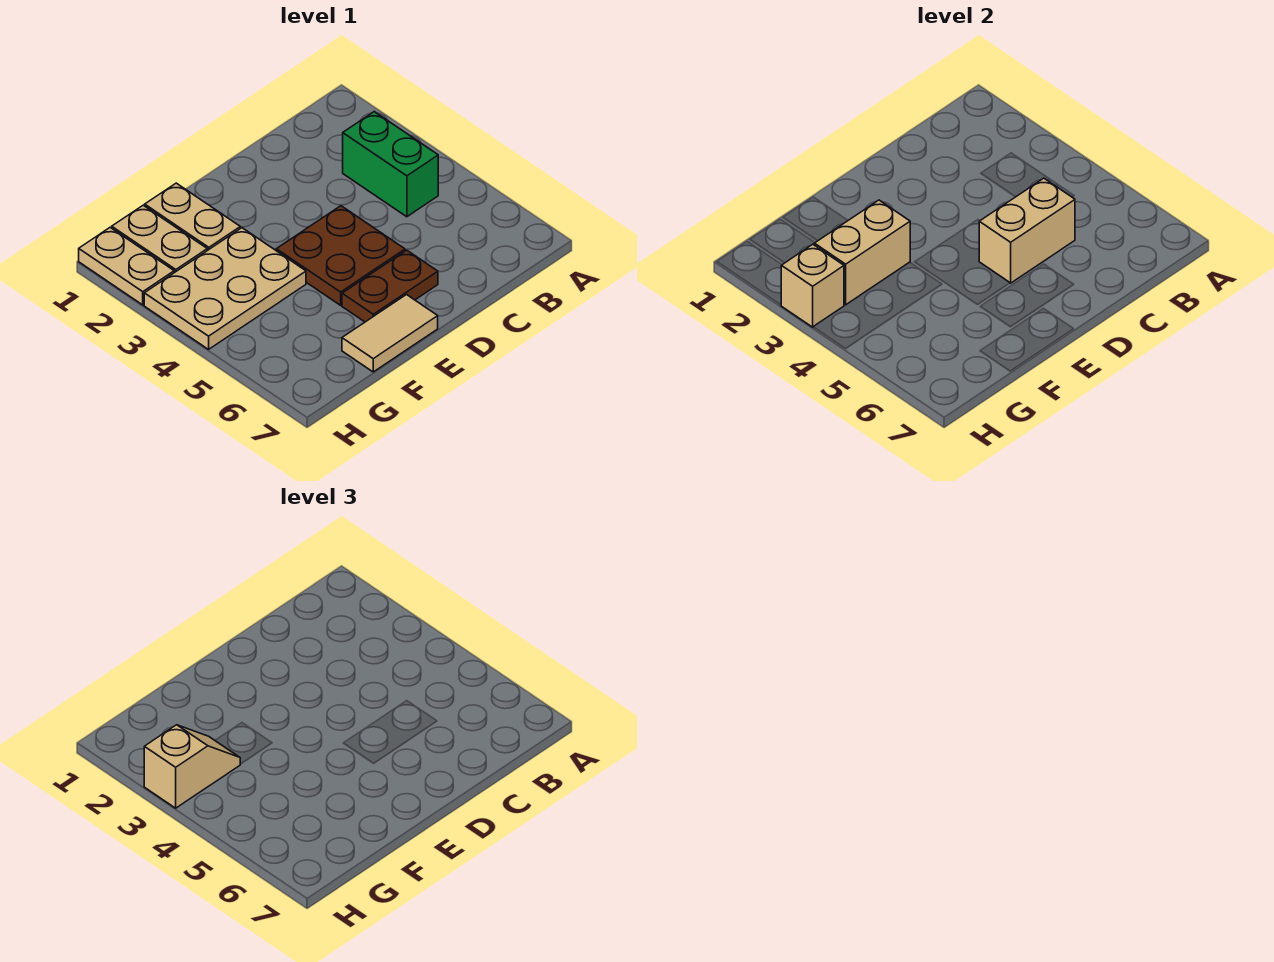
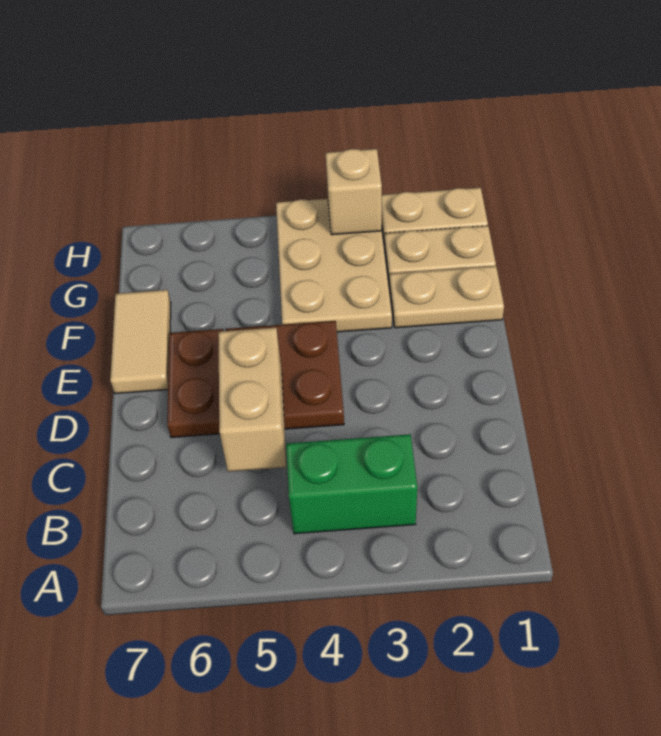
tan brick F3:G3 level 2 -> none
tan slope G3:H3 level 3 top H -> none

